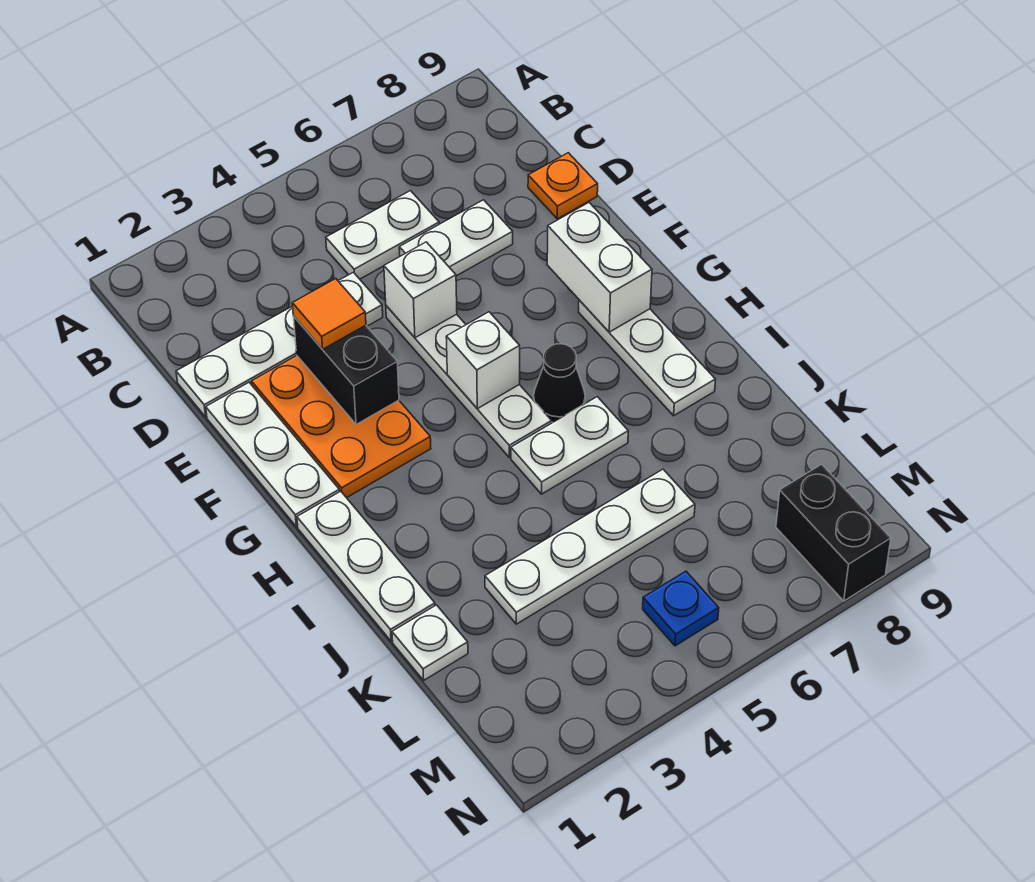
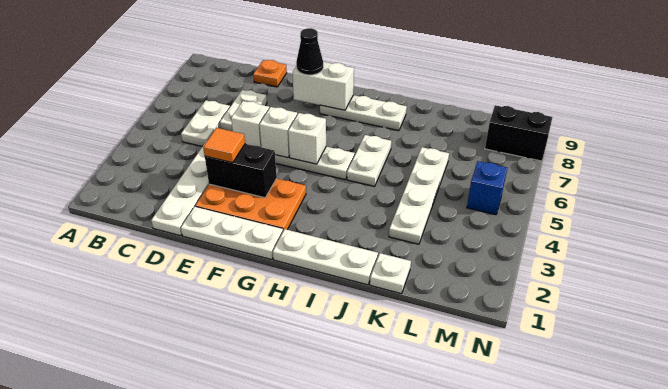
none -> white brick F5 level 2
black cone H6 level 1 -> black cone F8 level 3
blue plate M5 level 1 -> blue brick M5 level 1

